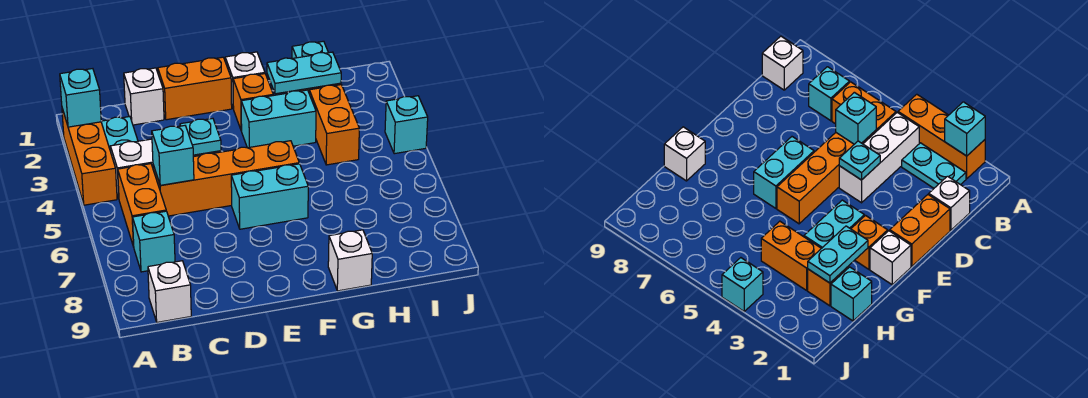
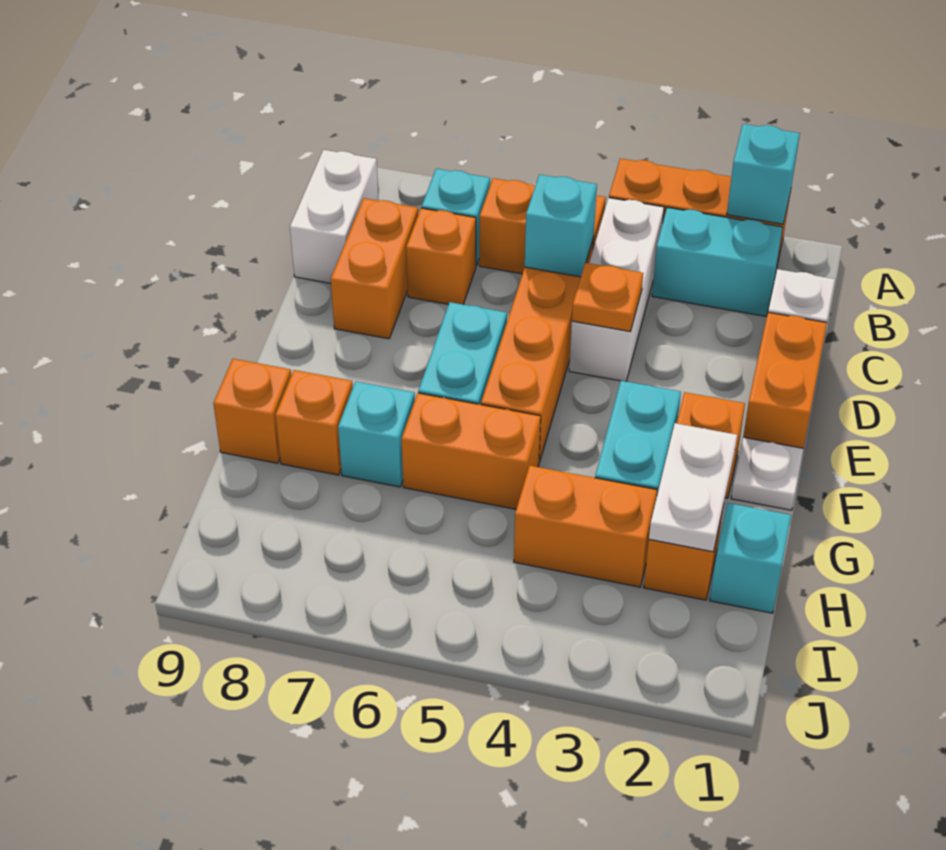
cyan plate B2:B3 level 1 -> cyan brick B2:B3 level 1
white brick B9 level 1 -> white brick B9:C9 level 1
none -> orange brick C7 level 1
none -> orange brick C8:D8 level 1
cyan plate D4 level 2 -> orange plate D4 level 2
white brick F1 level 1 -> white plate F1 level 1
cyan plate G2:H2 level 2 -> white plate G2:H2 level 2
none -> orange brick G5:G6 level 1
none -> orange brick G8 level 1
white brick G9 level 1 -> orange brick G9 level 1
cyan brick J4 level 1 -> cyan brick G7 level 1

